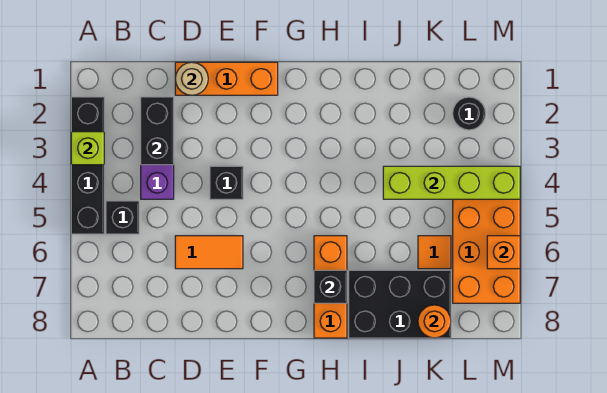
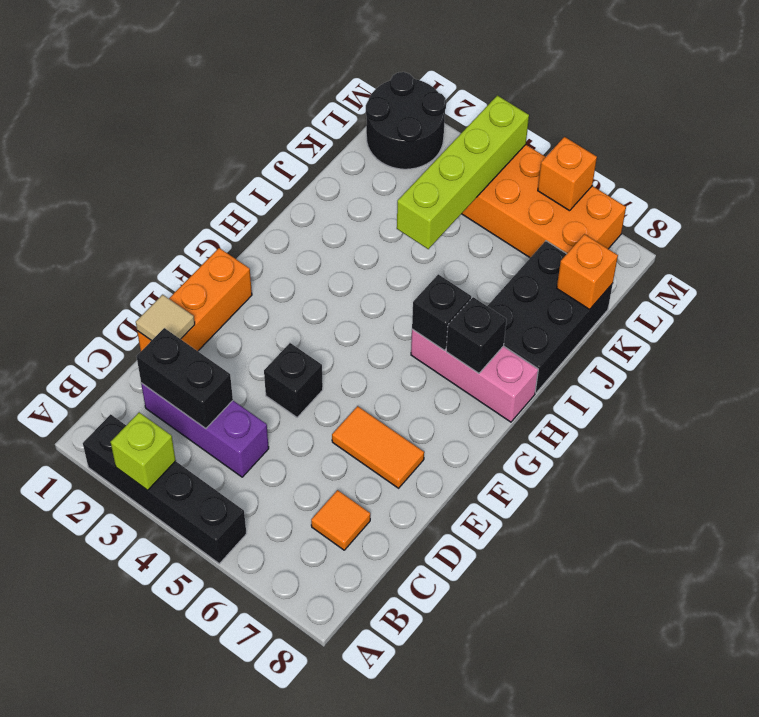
black brick B5 level 1 -> black brick H6 level 2
tan round brick D1 level 2 -> tan tile D1 level 2
orange tile D6:E6 level 1 -> orange tile E6:E7 level 1
orange brick H6:H8 level 1 -> pink brick H6:H8 level 1
orange tile K6 level 1 -> orange tile C7 level 1
orange round brick K8 level 2 -> orange brick K8 level 2
black round brick L2 level 1 -> black round brick L1:M2 level 1

